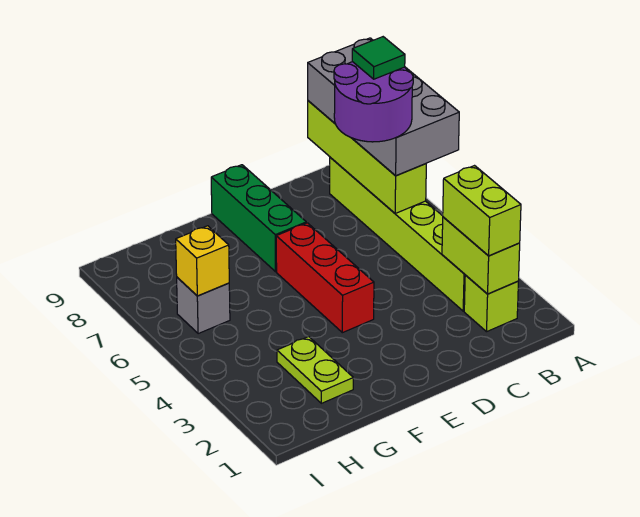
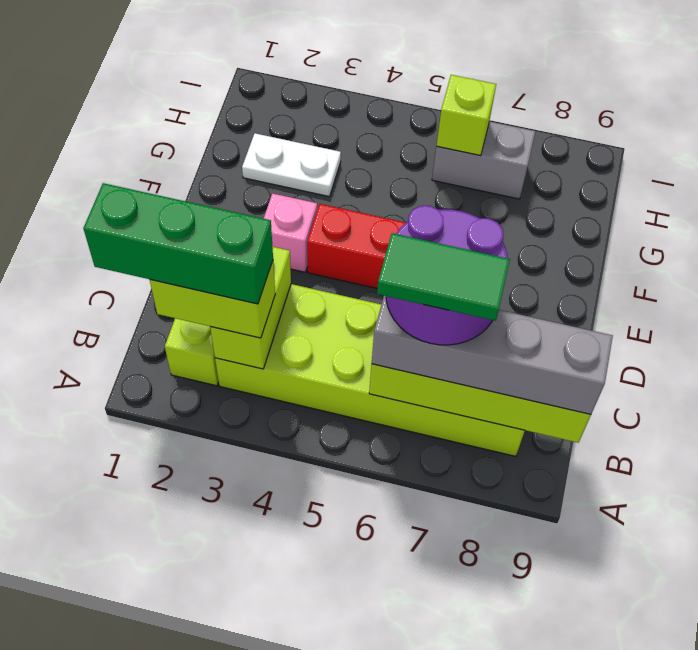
grey brick A6:B9 level 3 -> grey brick B6:B9 level 3
lime brick B2:B3 level 2 -> lime brick B3:C3 level 2
lime brick B3:B8 level 1 -> lime brick B3:C8 level 1
green tile B7 level 5 -> green tile B6:B7 level 5
none -> pink brick E3 level 1
green brick E7:E9 level 1 -> green brick B1:B3 level 4
lime plate G2:G3 level 1 -> white plate G2:G3 level 1
grey brick H6 level 1 -> grey brick H6:H7 level 1
yellow brick H6 level 2 -> lime brick H6 level 2

